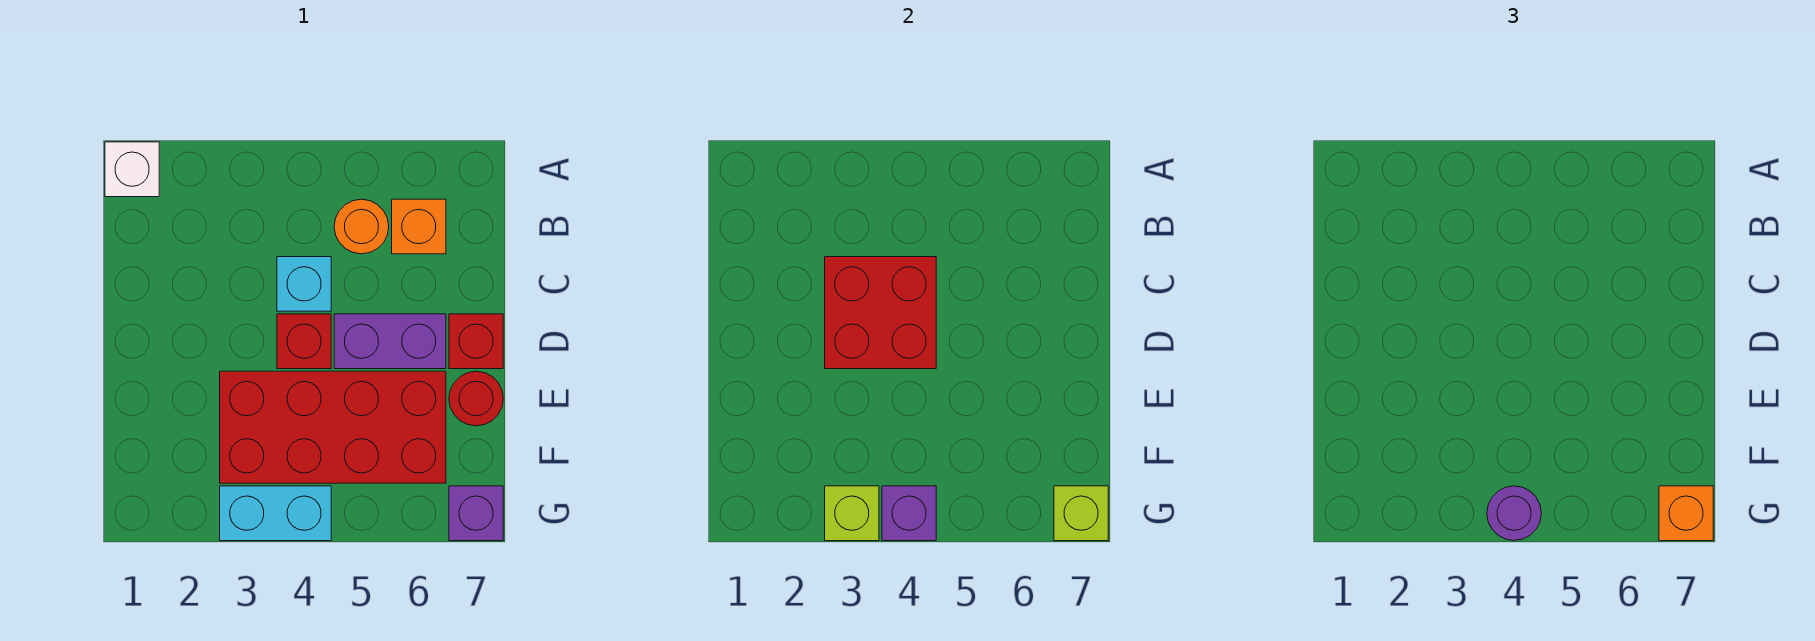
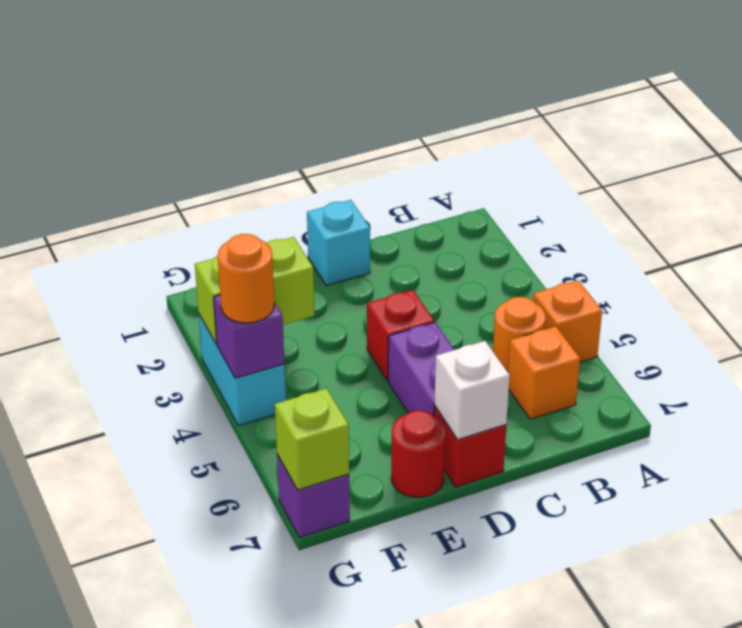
white brick A1 level 1 -> white brick D7 level 2
red brick C3:D4 level 2 -> none
cyan brick C4 level 1 -> cyan brick D1 level 1
red brick E3:F6 level 1 -> none
lime brick G3 level 2 -> lime brick F3:G3 level 2
purple round brick G4 level 3 -> orange round brick G4 level 3
orange brick G7 level 3 -> orange brick A5 level 1

